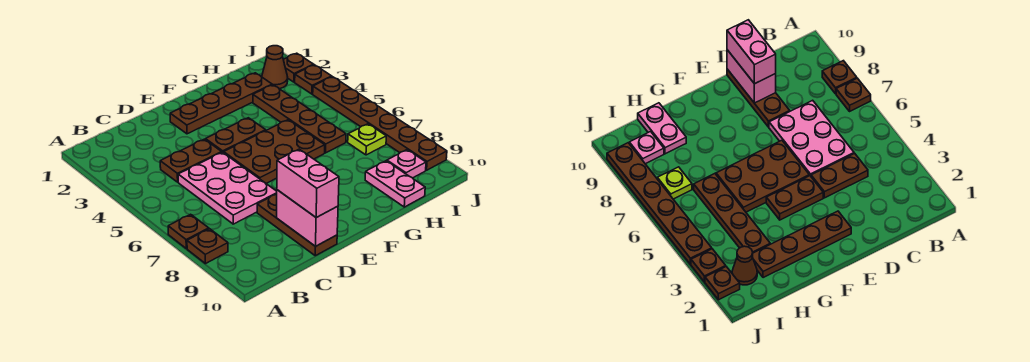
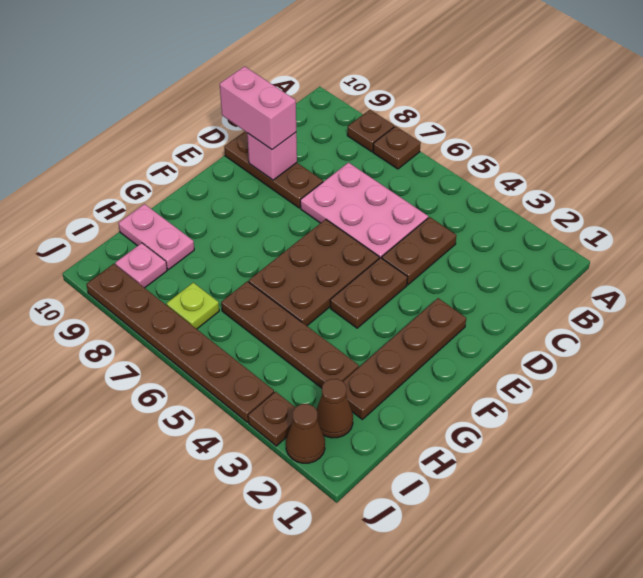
pink brick D9:D10 level 2 -> pink brick D9 level 2
brown plate J2 level 1 -> brown cone J2 level 1

